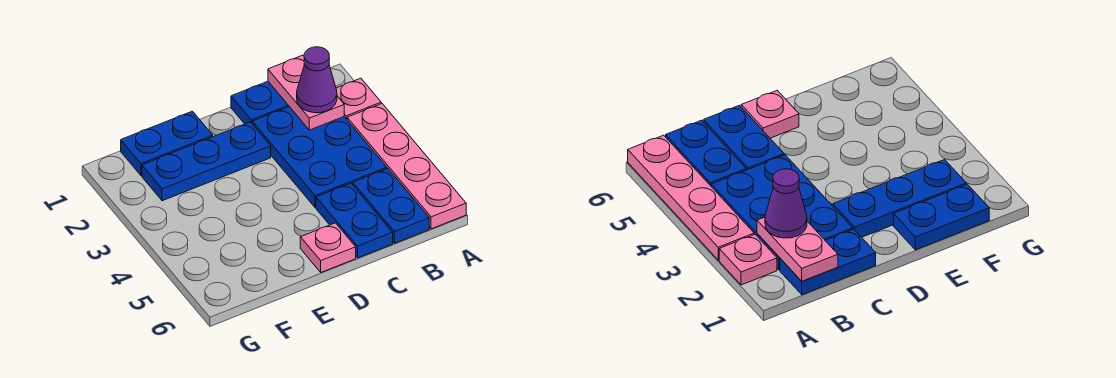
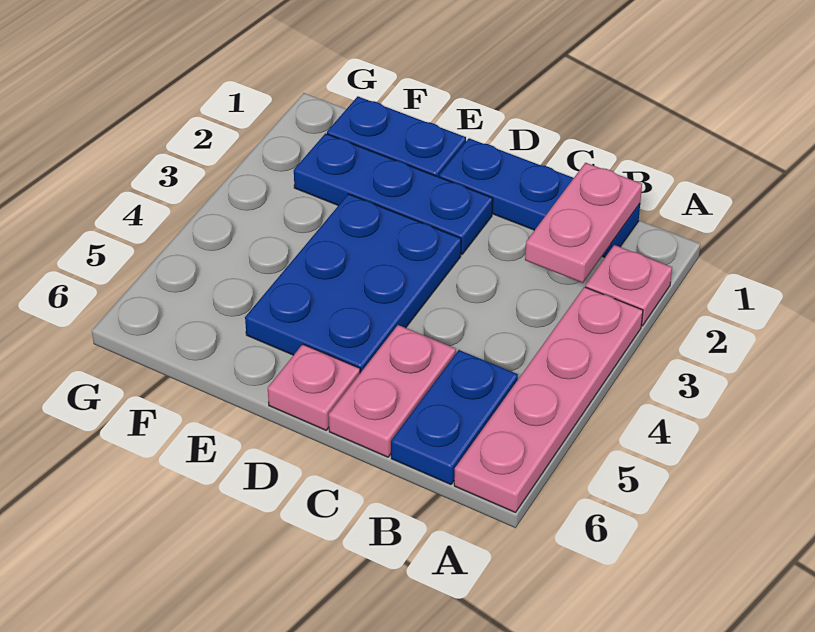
blue plate B1:C1 level 1 -> blue plate B1:D1 level 1
blue plate B2:C4 level 1 -> blue plate D3:E5 level 1
purple cone B2 level 3 -> none
blue plate C5:C6 level 1 -> pink plate C5:C6 level 1

